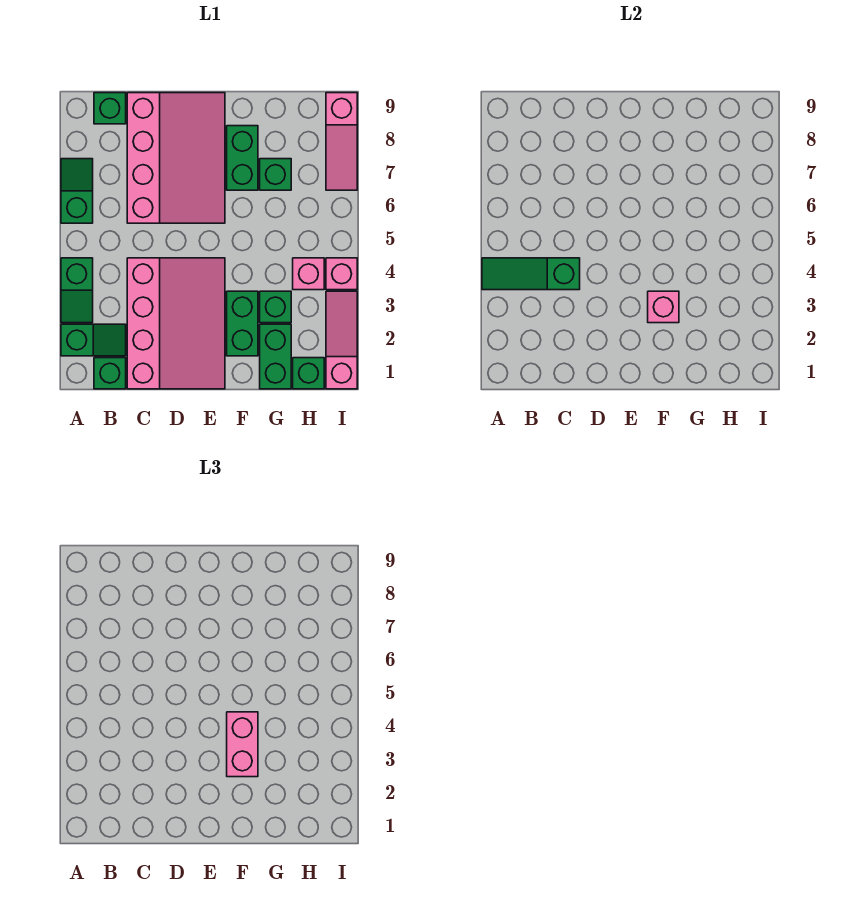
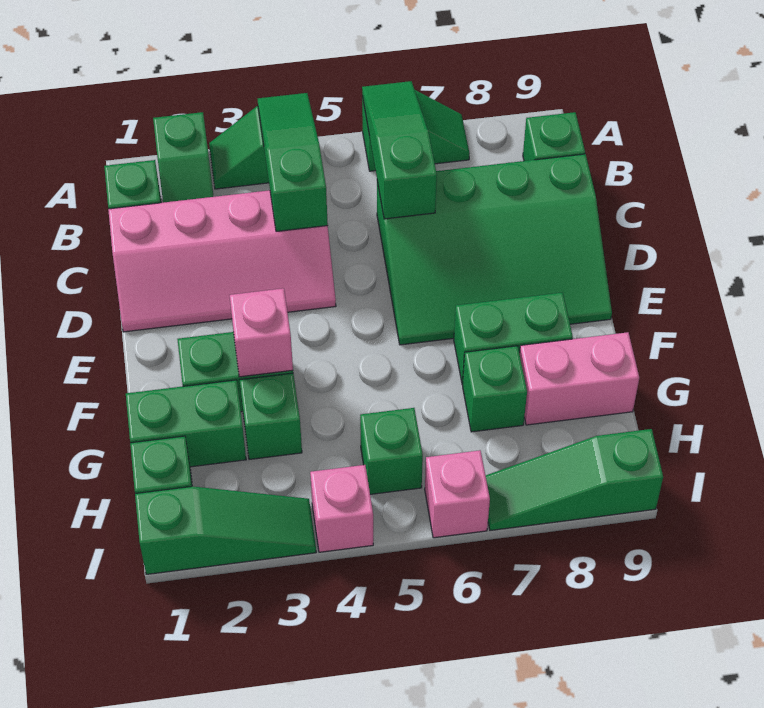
none -> green slope A6:C6 level 2 top C
pink slope C1:E4 level 1 top C -> pink slope C1:D4 level 1 top C
pink slope C6:E9 level 1 top C -> green slope C6:E9 level 1 top C
pink brick F3:F4 level 3 -> pink brick G8:G9 level 1
pink brick H4 level 1 -> pink brick I6 level 1
none -> green brick H5 level 1
pink slope I1:I3 level 1 top 1 -> green slope I1:I3 level 1 top 1
pink slope I7:I9 level 1 top 9 -> green slope I7:I9 level 1 top 9

